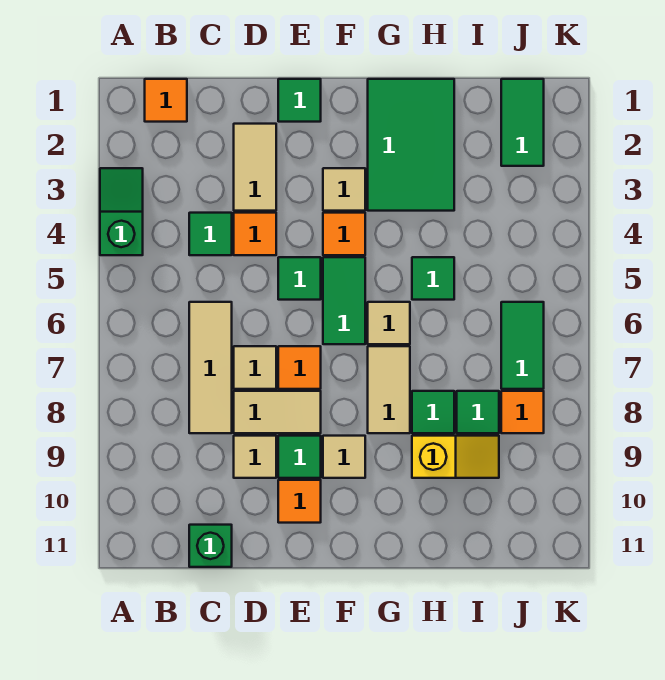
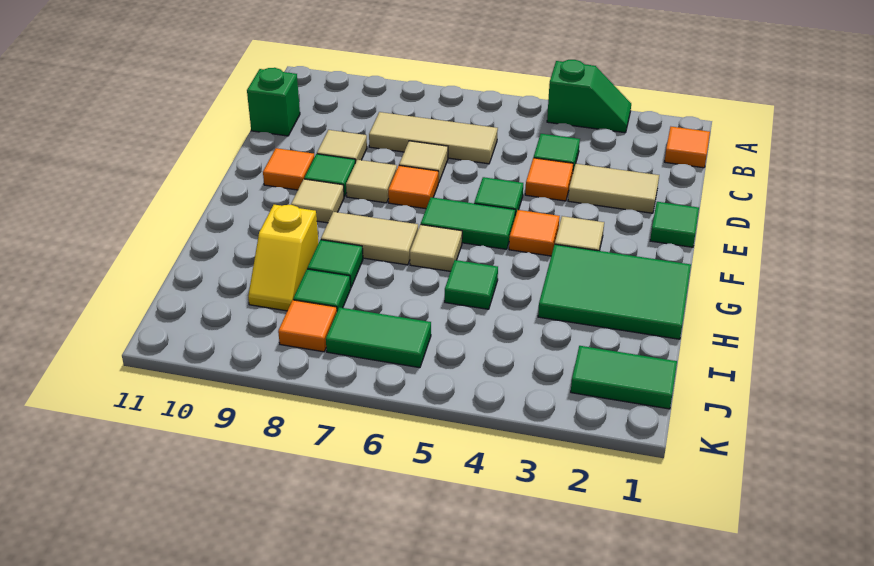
tan tile D8:E8 level 1 -> tan tile E8 level 1

